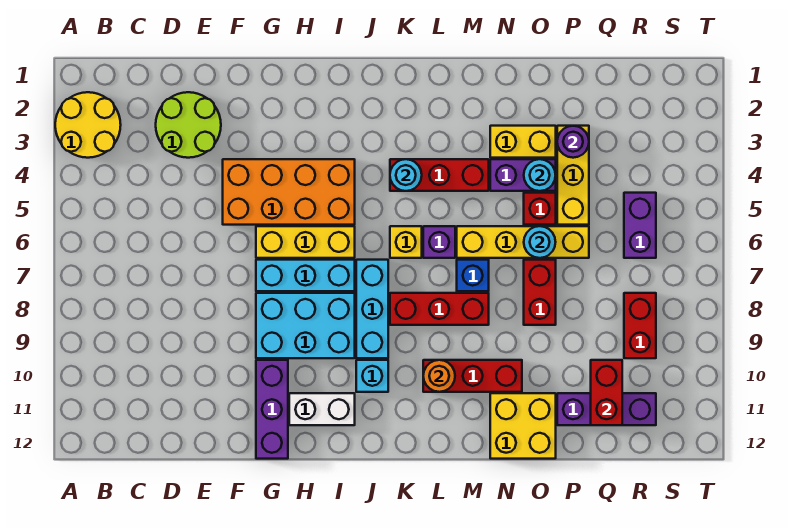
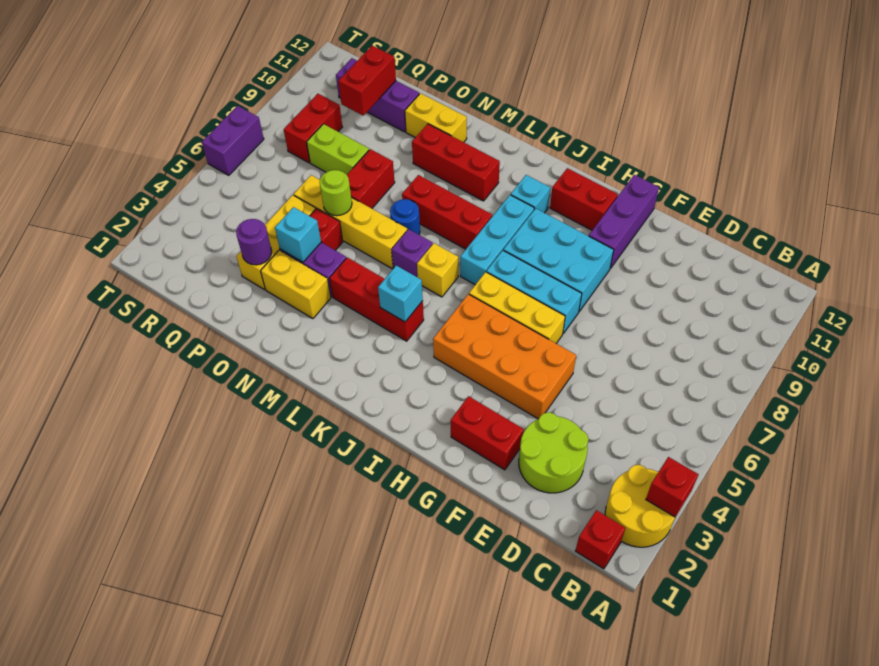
none -> red brick A3 level 2
none -> red brick B1 level 1
none -> red brick F2:G2 level 1
white brick H11:I11 level 1 -> red brick H11:I11 level 1
cyan round brick K4 level 2 -> cyan brick K4 level 2
orange round brick L10 level 2 -> none
blue brick M7 level 1 -> blue round brick M7 level 1
yellow brick N11:O12 level 1 -> yellow brick N11:O11 level 1
cyan round brick O4 level 2 -> cyan brick O4 level 2
cyan round brick O6 level 2 -> lime round brick O6 level 2
none -> lime brick P8:Q8 level 1
purple brick R5:R6 level 1 -> purple brick T6:T7 level 1

